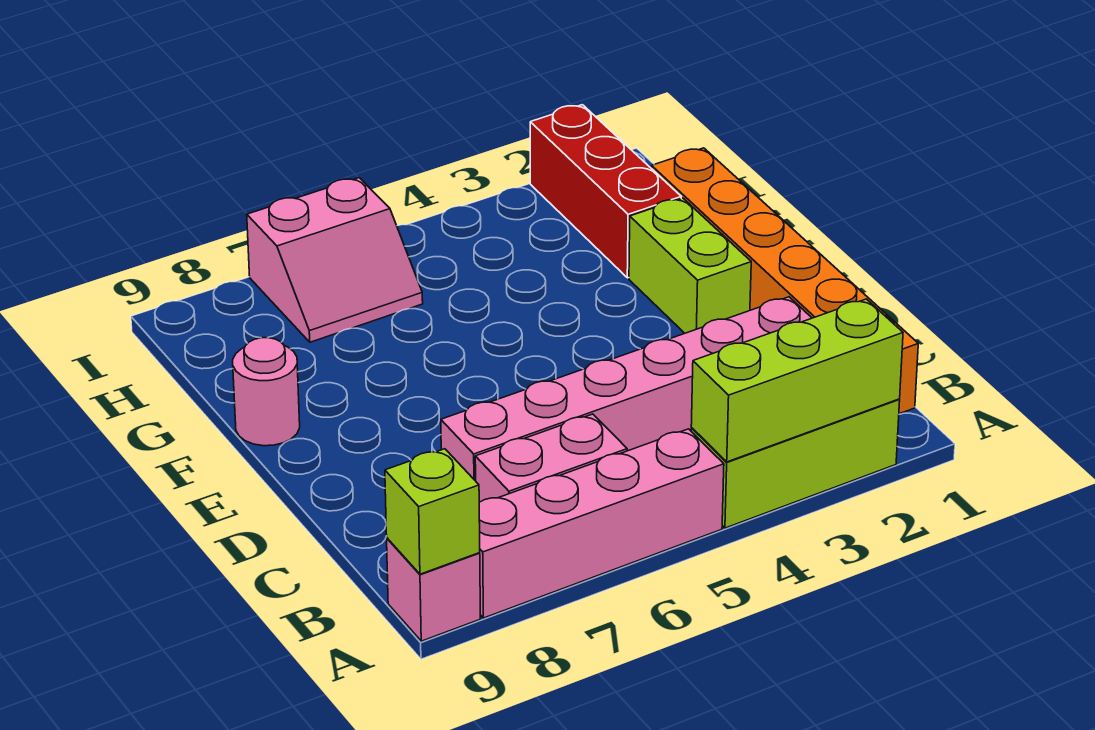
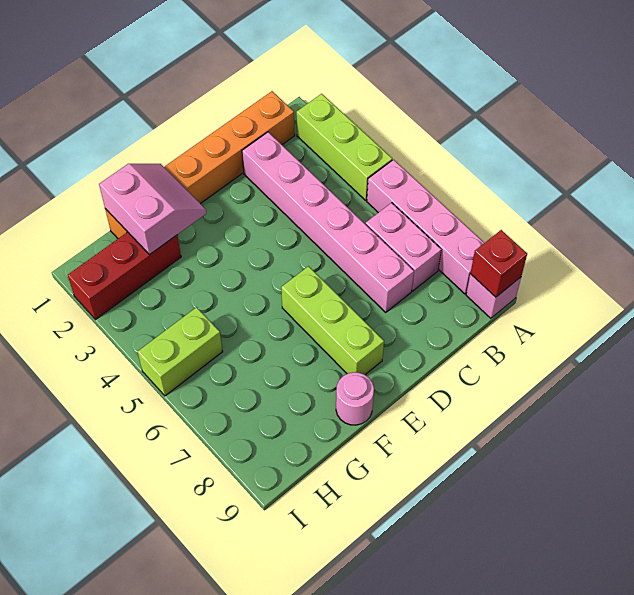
lime brick A2:A4 level 2 -> lime brick E6:E8 level 1
lime brick A9 level 2 -> red brick A9 level 2
lime brick E2:F2 level 1 -> lime brick H5:I5 level 1
pink slope H6:I7 level 1 top I -> pink slope F1:G2 level 2 top G

